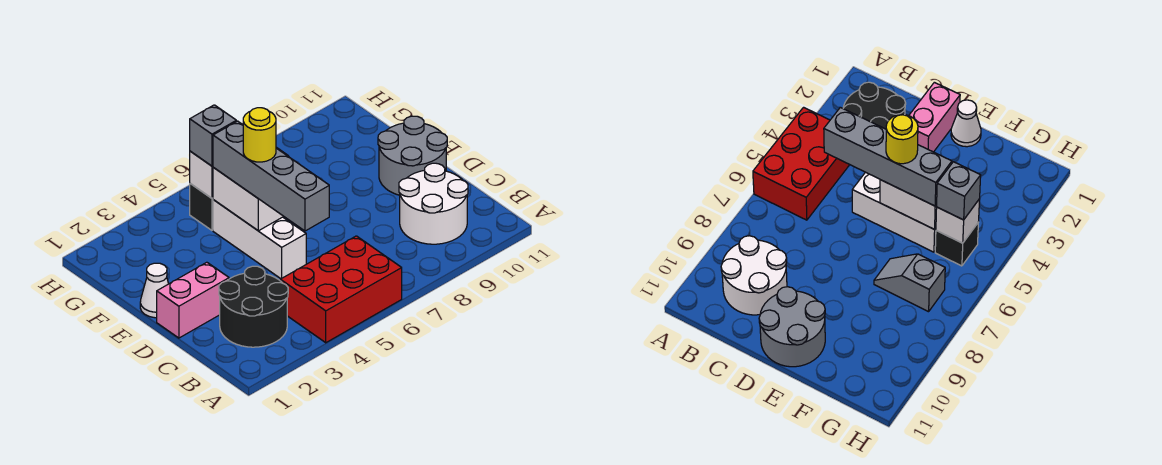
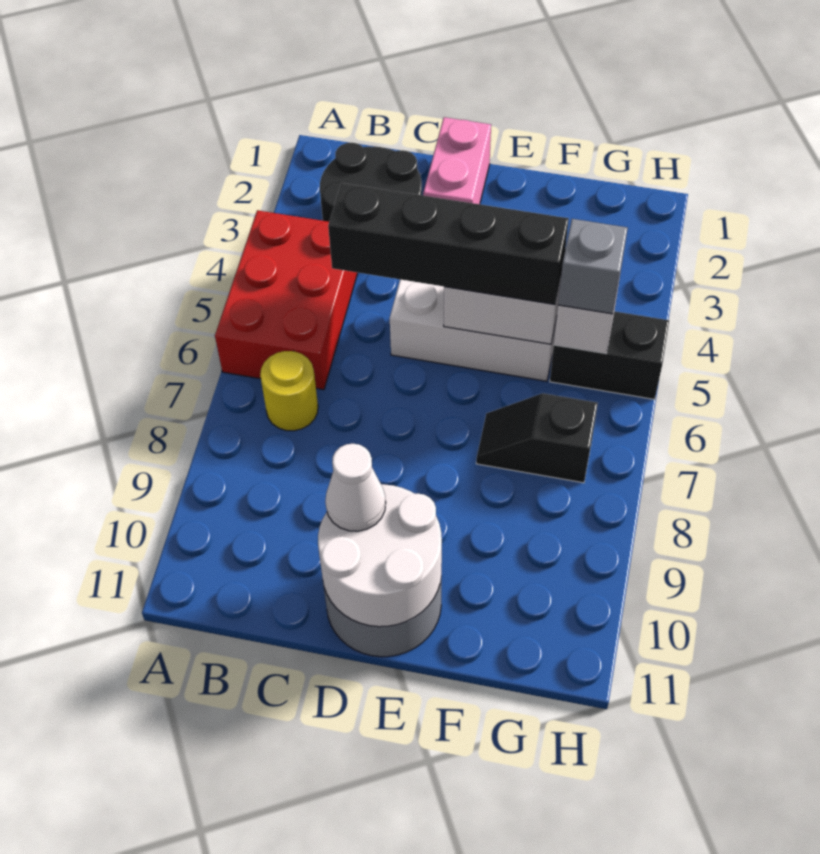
white round brick B9:C10 level 1 -> white round brick D10:E11 level 2
grey brick C5:F5 level 3 -> black brick C5:F5 level 3
white cone E1 level 1 -> white cone D10 level 3
yellow round brick E5 level 4 -> yellow round brick B7 level 1
grey slope F7:G7 level 1 top G -> black slope F7:G7 level 1 top G
black brick G5 level 1 -> black brick G5:H5 level 1

